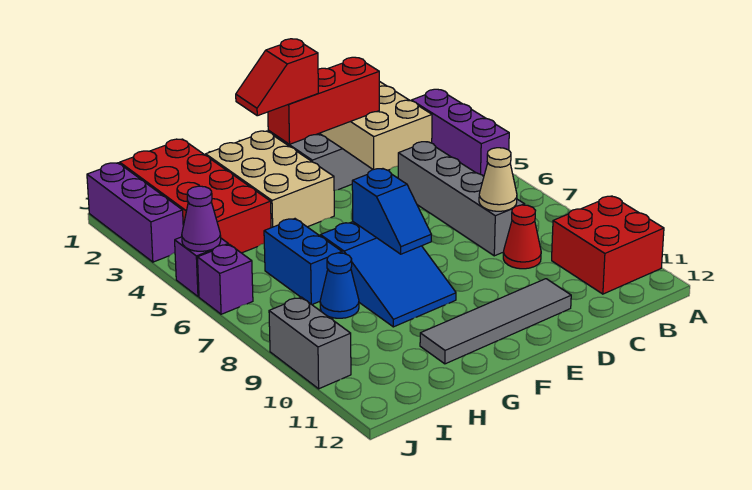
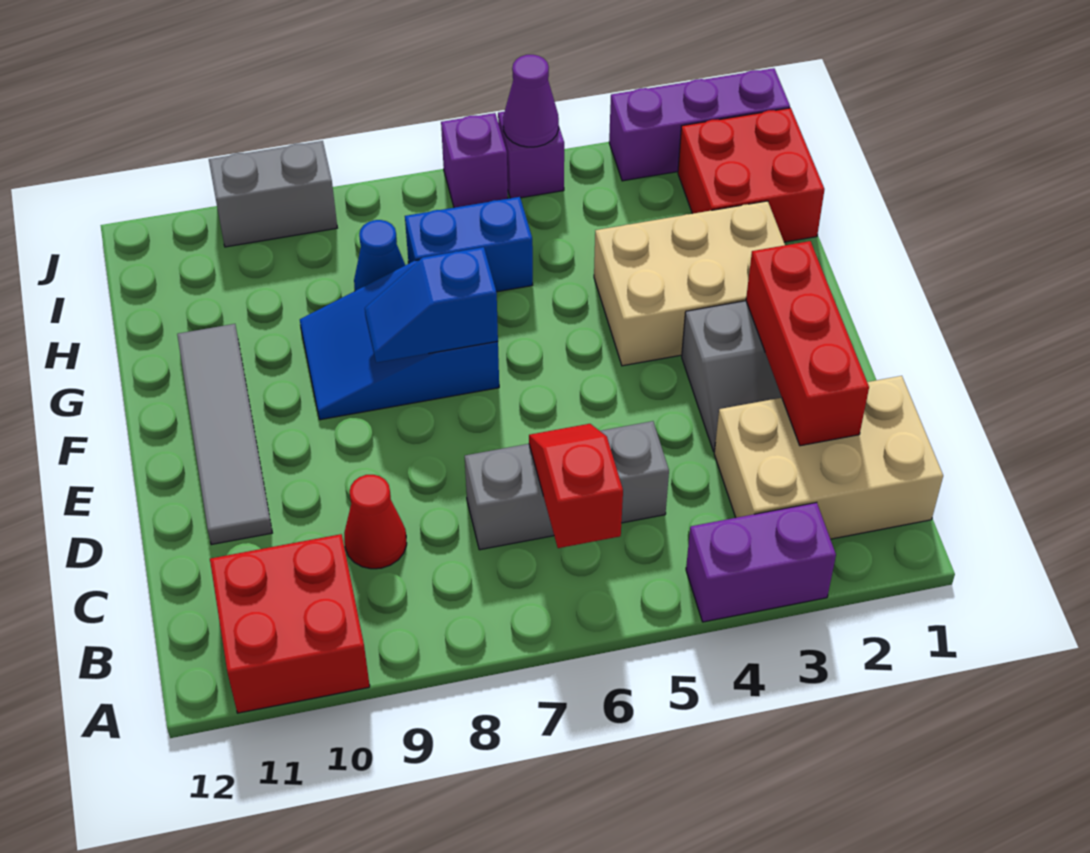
purple brick A3:A5 level 1 -> purple brick A3:A4 level 1
grey brick C5:C8 level 1 -> grey brick C5:C7 level 1
tan cone C8 level 2 -> none
red slope E2:F2 level 3 top E -> red slope B6:C6 level 2 top B
red brick H1:I4 level 1 -> red brick H1:I2 level 1

